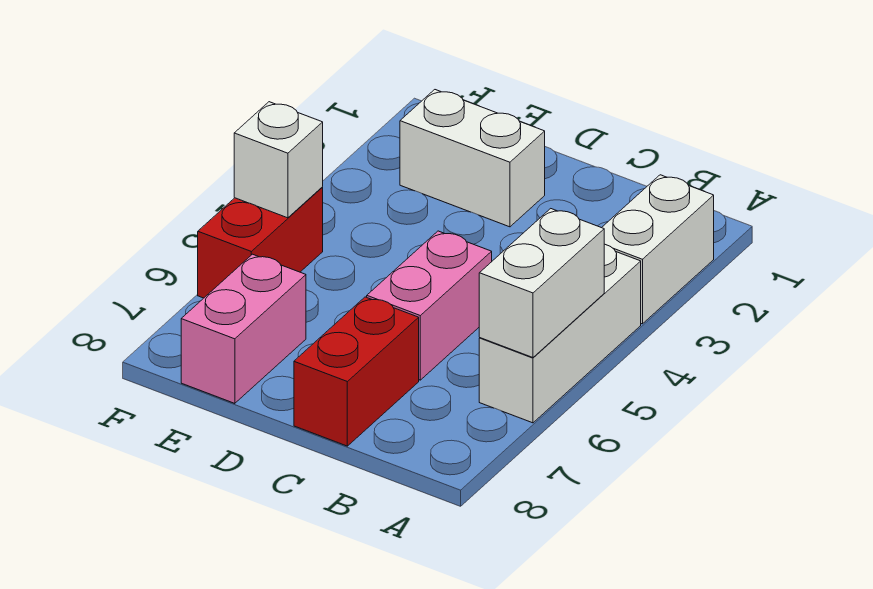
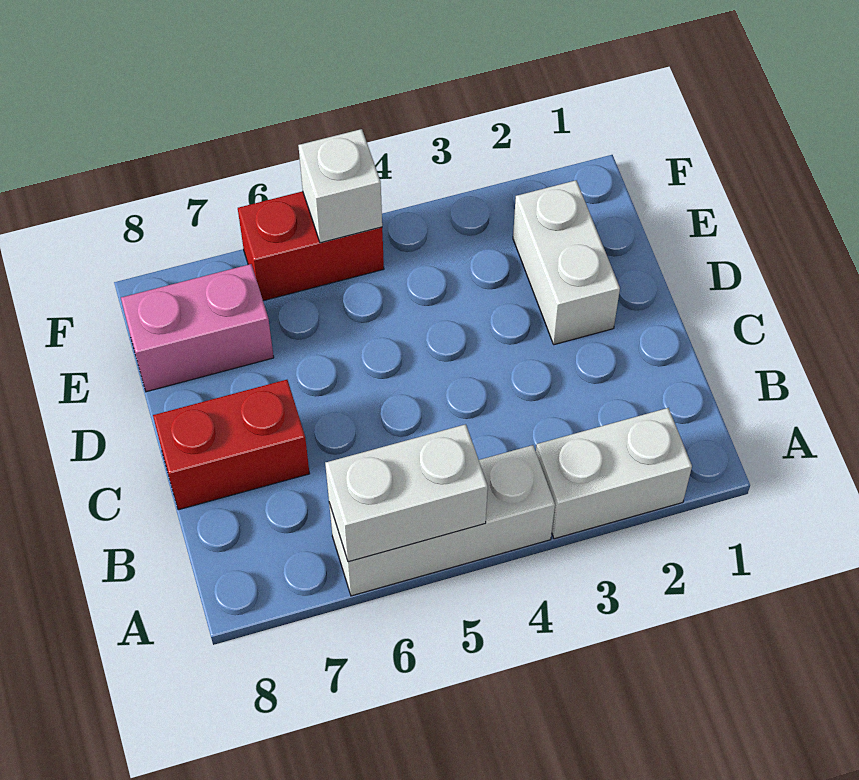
pink brick C5:C6 level 1 -> none

